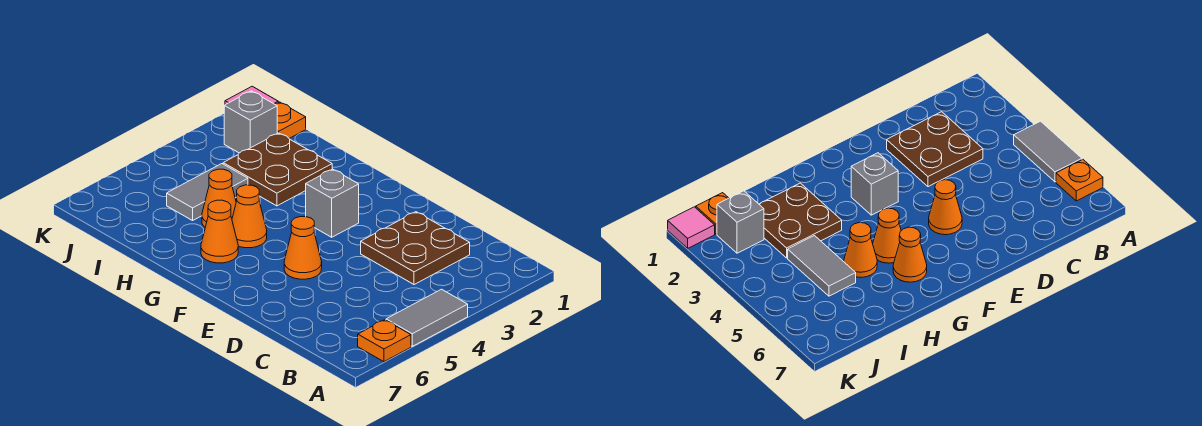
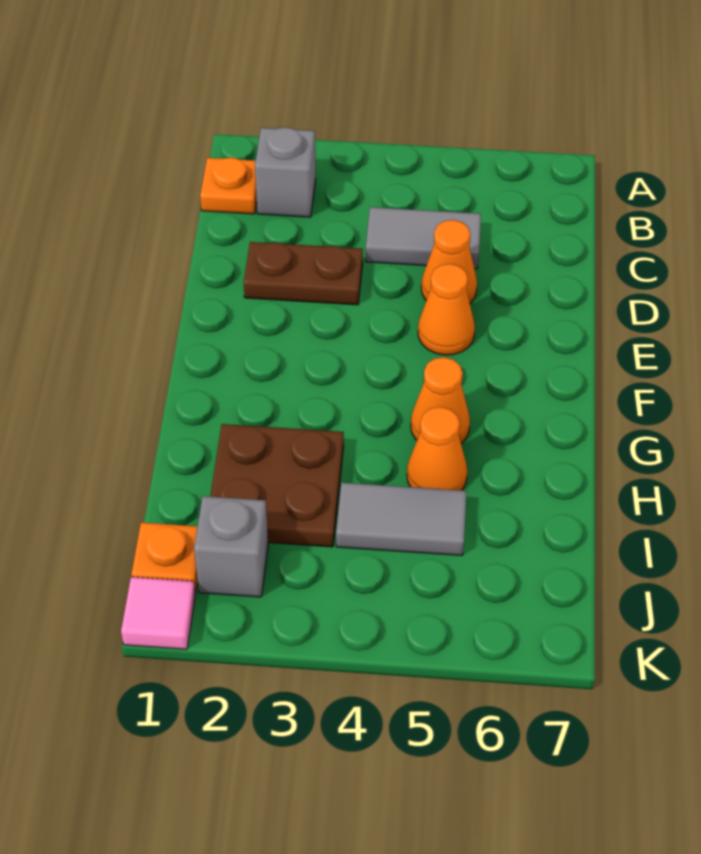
grey tile A4:A5 level 1 -> grey tile C4:C5 level 1
orange plate A6 level 1 -> orange plate B1 level 1
brown plate C2:D3 level 1 -> brown plate D2:D3 level 1
grey brick F3 level 1 -> grey brick B2 level 1
orange cone G6 level 1 -> orange cone D5 level 1

